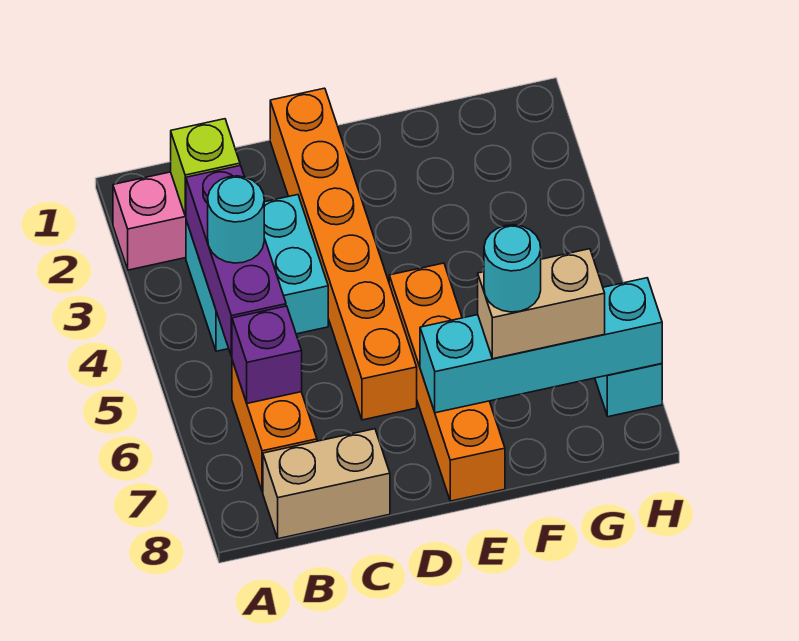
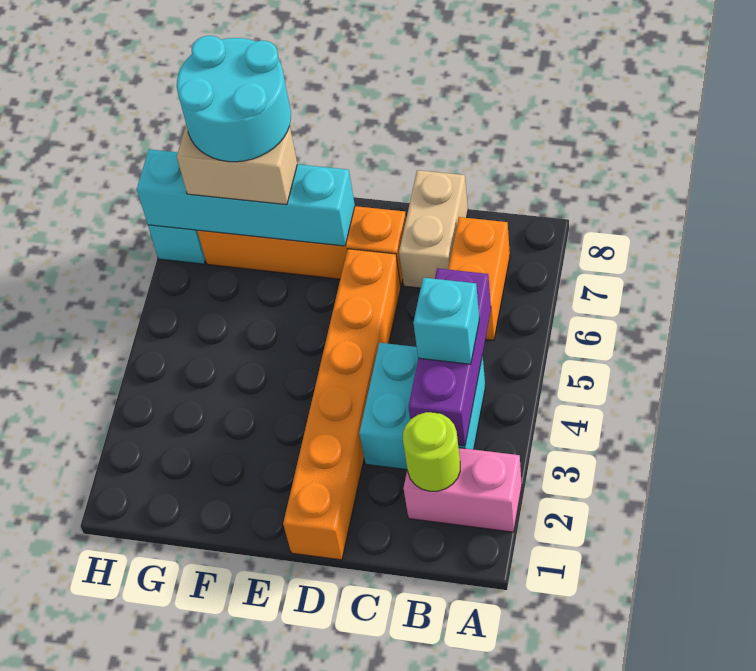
lime brick B2 level 2 -> lime round brick B2 level 2
cyan round brick B4 level 3 -> cyan brick B4 level 3
purple brick B6 level 2 -> none
tan brick B8:C8 level 1 -> tan brick C7:C8 level 1
orange brick E5:E8 level 1 -> orange brick D7:G7 level 1
cyan round brick F7 level 4 -> cyan round brick F7:G8 level 4

